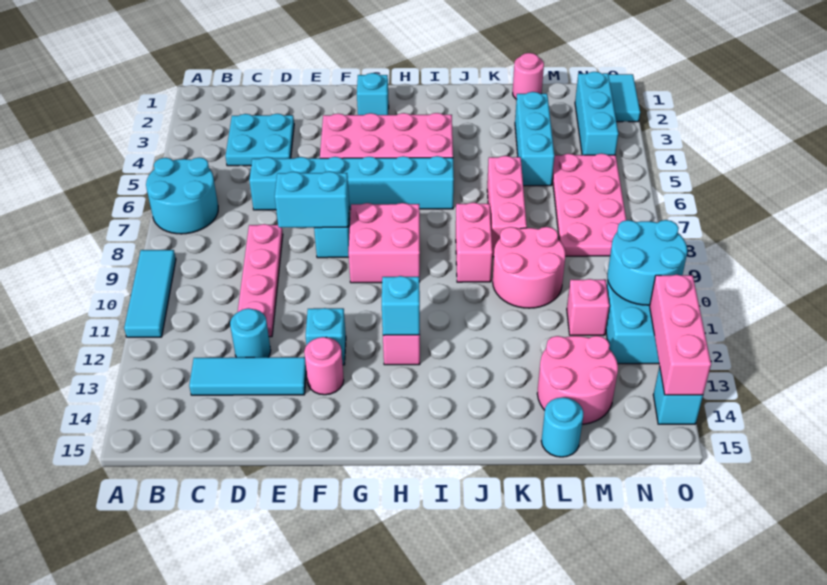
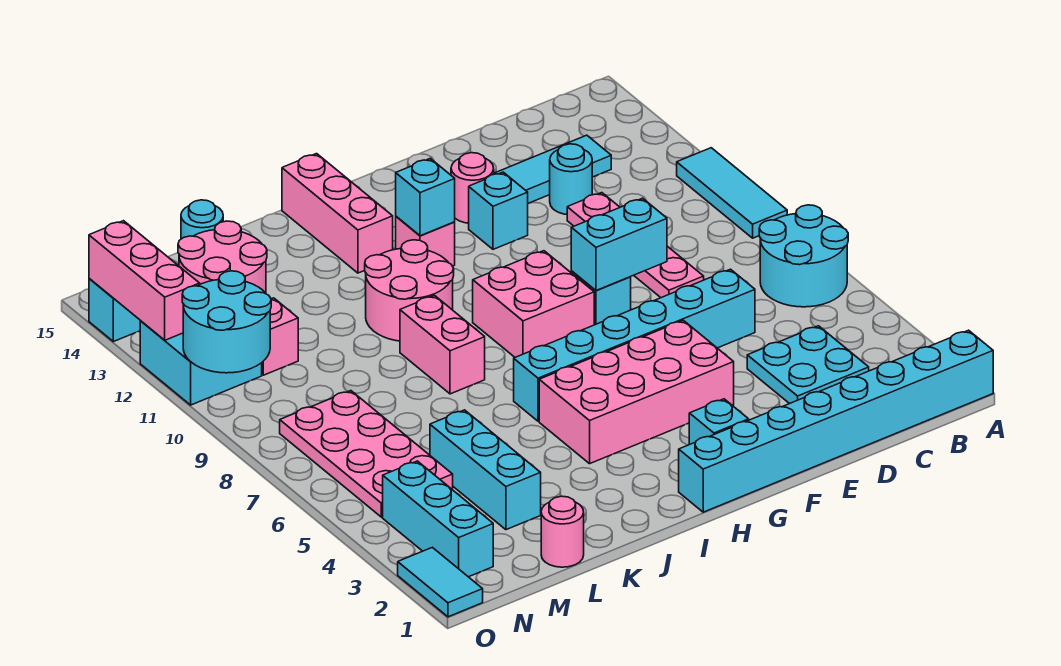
none -> cyan brick A1:H1 level 1
pink brick K6:K8 level 1 -> pink brick I13:I15 level 1
pink round brick K9:L10 level 1 -> pink round brick I10:J11 level 1

